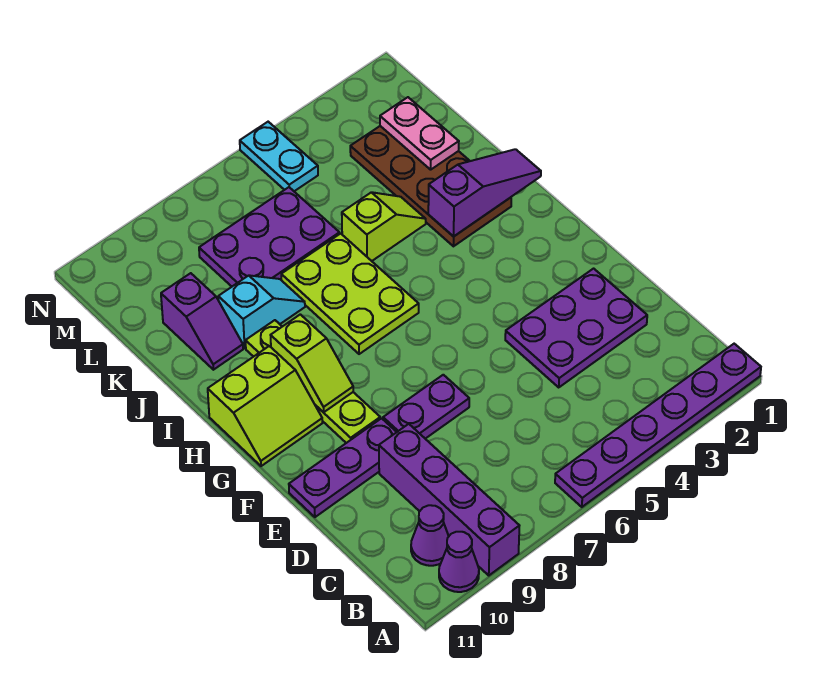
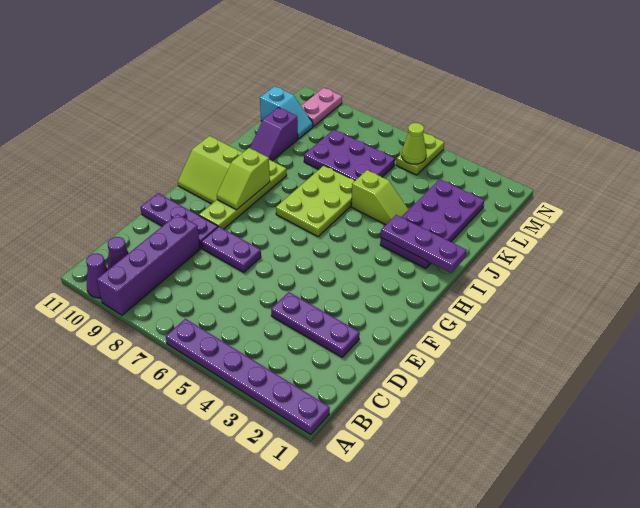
purple plate D2:E4 level 1 -> purple plate D2:D4 level 1
purple slope I1:I3 level 2 top 3 -> purple plate I1:I3 level 2
brown plate I2:L3 level 1 -> purple plate I2:L3 level 1
cyan slope J8:J9 level 1 top 9 -> cyan slope L10:L11 level 1 top 11
pink plate K2:L2 level 2 -> pink plate M10:N10 level 1
cyan plate M5:N5 level 1 -> lime plate M5:N5 level 1
none -> lime cone M5 level 2

